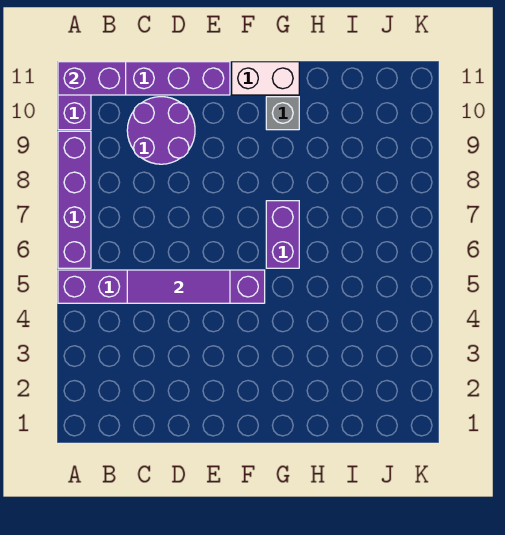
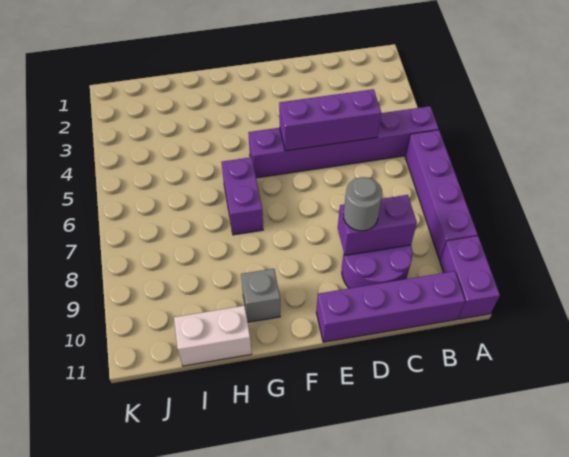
purple brick A11:B11 level 2 -> purple brick C9:D9 level 2
purple tile C5:E5 level 2 -> purple brick C5:E5 level 2
none -> grey round brick D9 level 3
white brick F11:G11 level 1 -> white brick H11:I11 level 1

